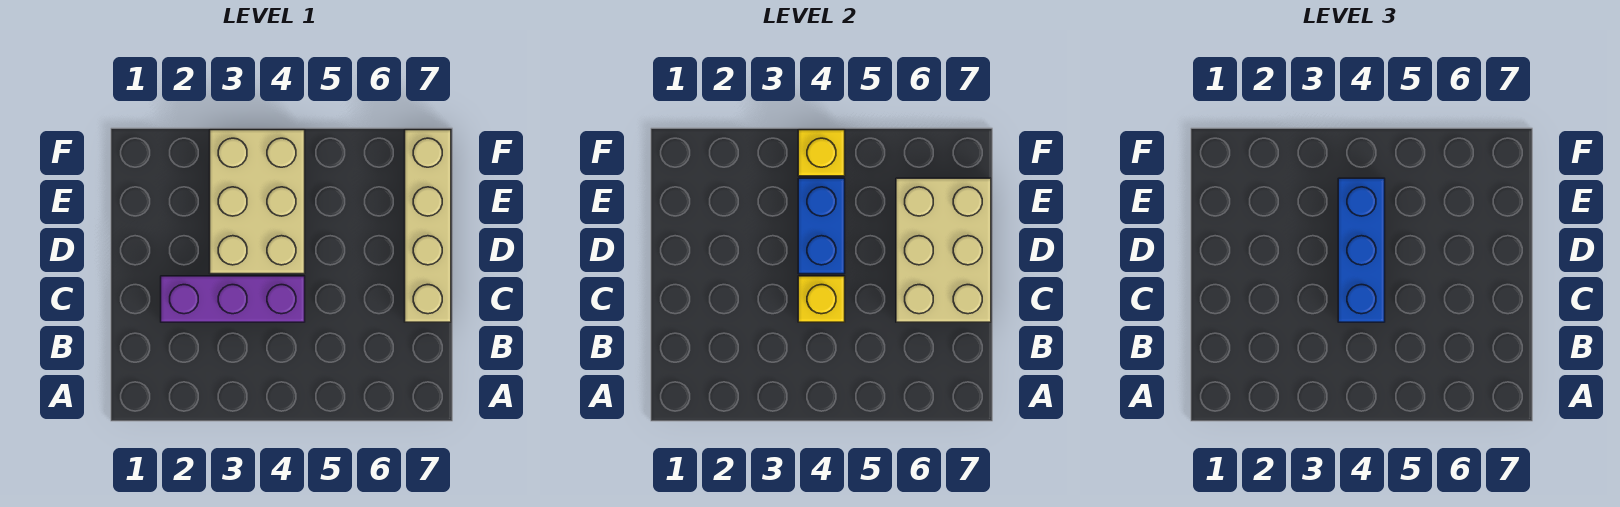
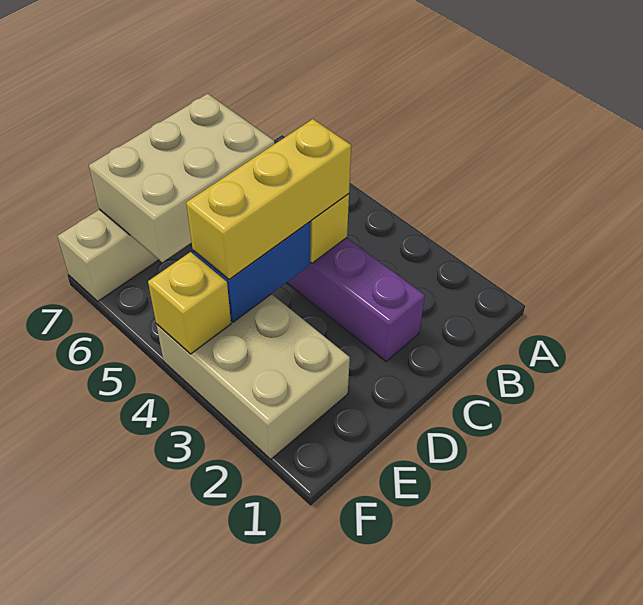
blue brick C4:E4 level 3 -> yellow brick C4:E4 level 3
tan brick D3:F4 level 1 -> tan brick E2:F4 level 1

